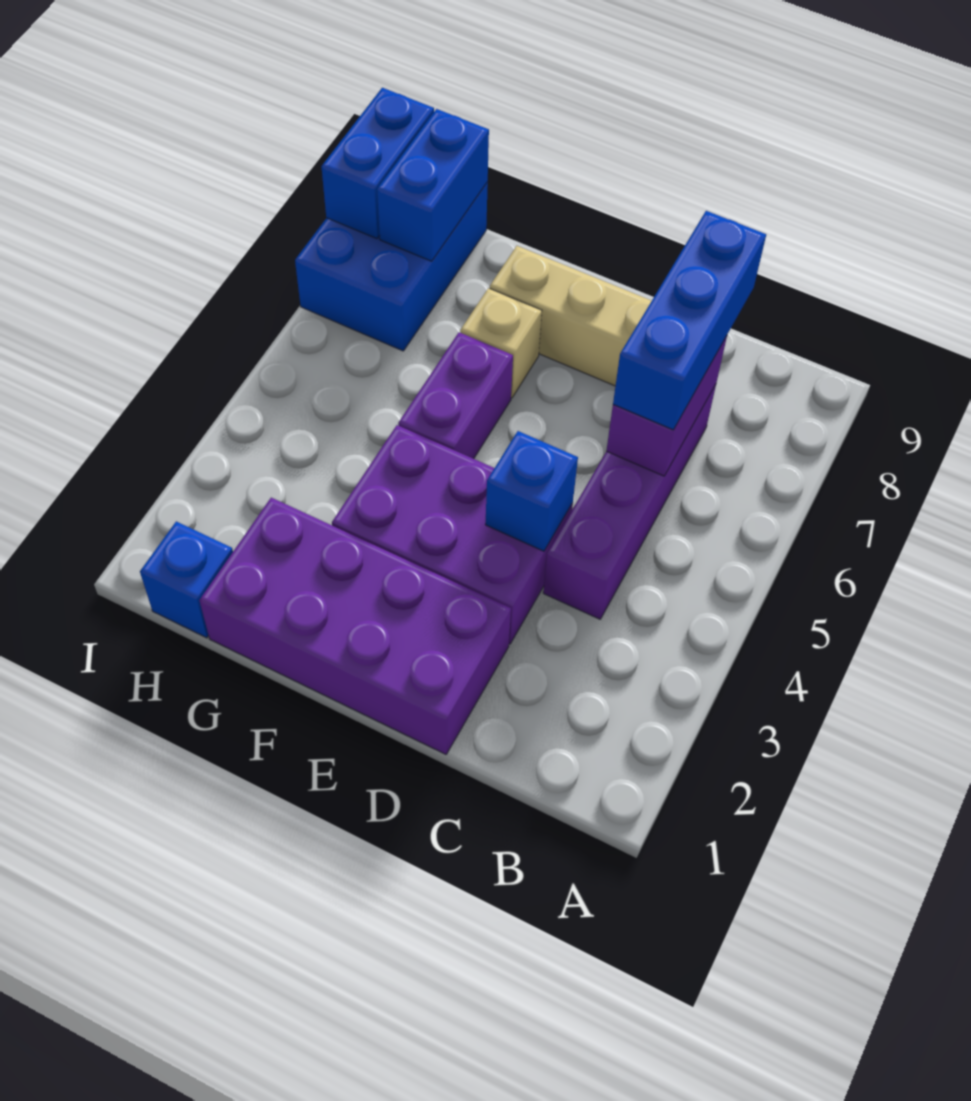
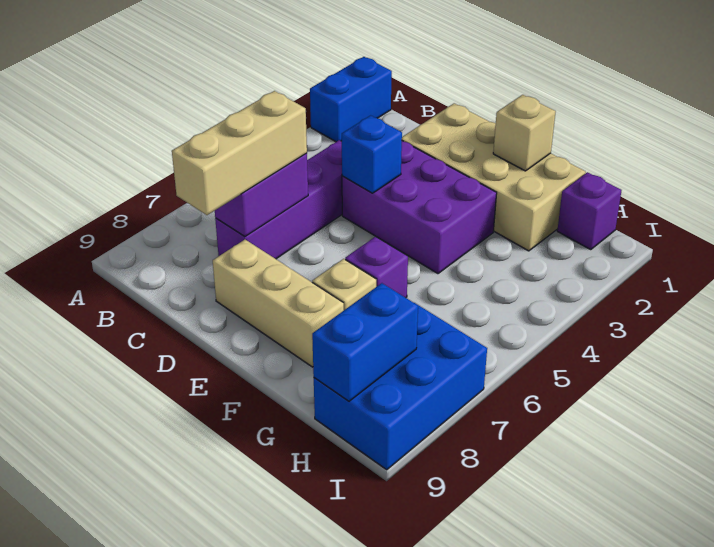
blue brick C6:C8 level 3 -> tan brick C6:C8 level 3
purple brick D1:G2 level 1 -> tan brick D1:G2 level 1
none -> tan brick F1 level 2
purple brick F5:F6 level 1 -> purple brick F6 level 1
blue brick H1 level 1 -> purple brick H1 level 1
blue brick I8:I9 level 2 -> blue brick A1:A2 level 1

